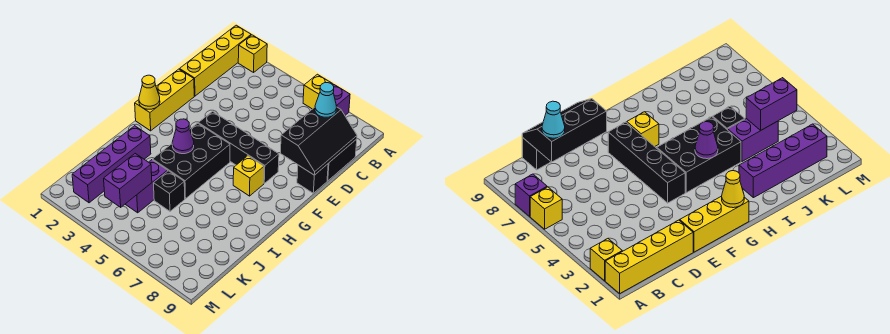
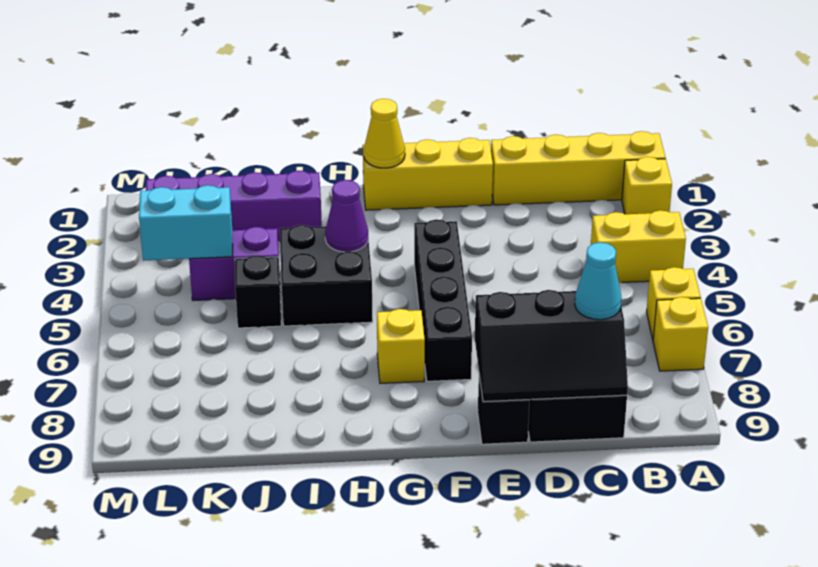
none -> yellow brick A4:B4 level 1
purple brick A7 level 1 -> yellow brick A7 level 1
black brick G4:I5 level 1 -> black brick H4:I5 level 1
purple brick K4:L4 level 2 -> cyan brick K4:L4 level 2

